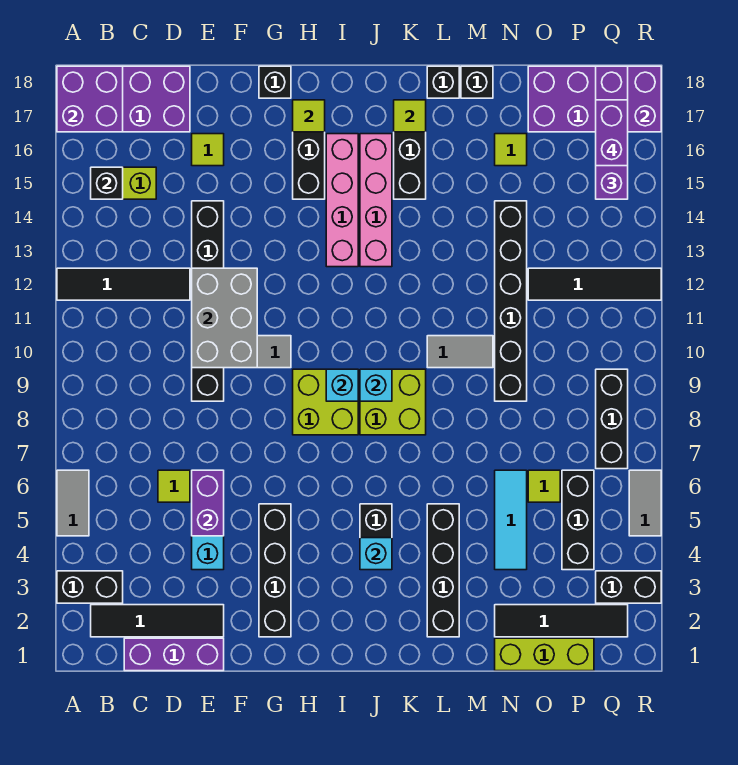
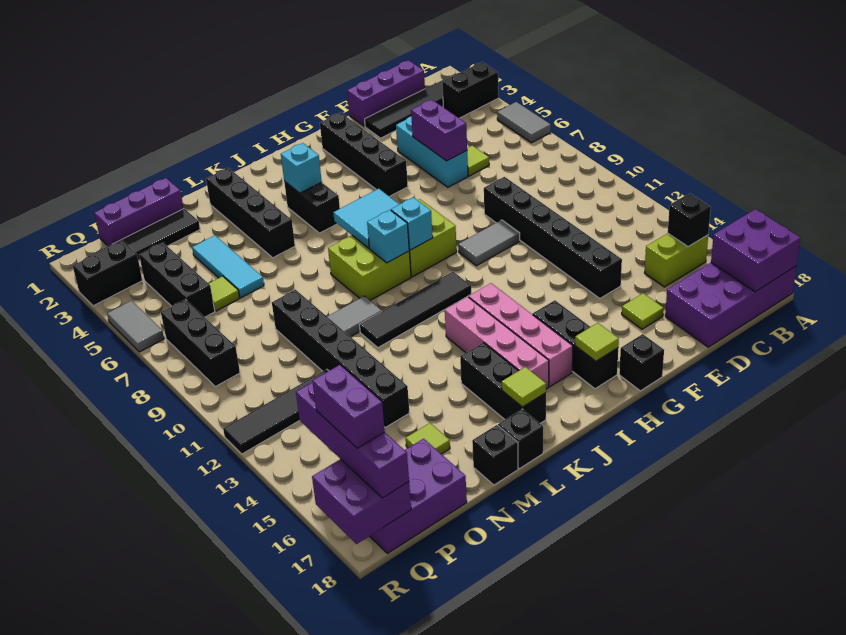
black tile A12:D12 level 1 -> black tile I11:L11 level 1
grey brick E10:F12 level 2 -> none
none -> cyan tile I7:J8 level 2
lime brick N1:P1 level 1 -> purple brick N1:P1 level 1

